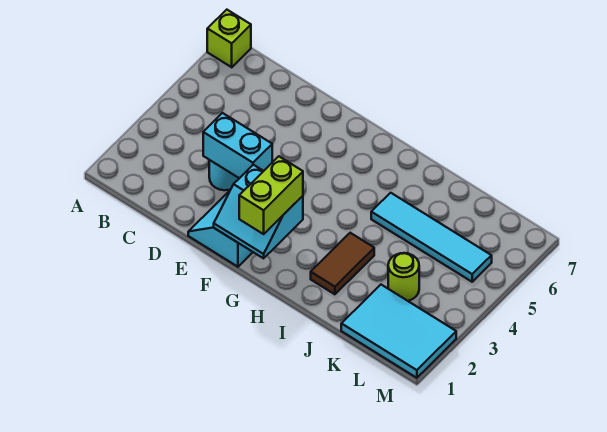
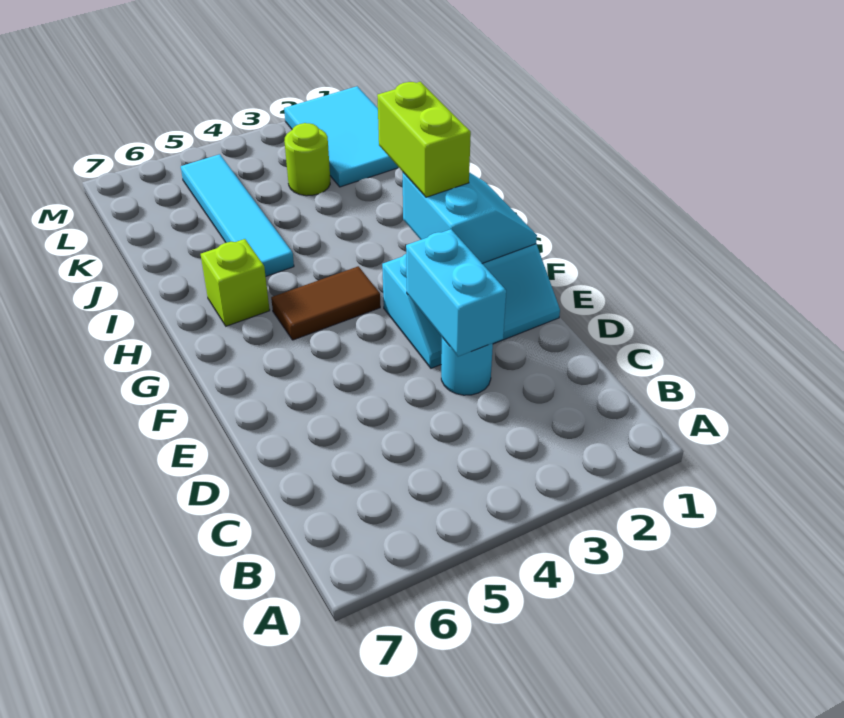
lime brick A7 level 1 -> lime brick H6 level 1
lime brick G1:G2 level 3 -> lime brick G2:H2 level 3
brown tile I2:I3 level 1 -> brown tile G4:G5 level 1

